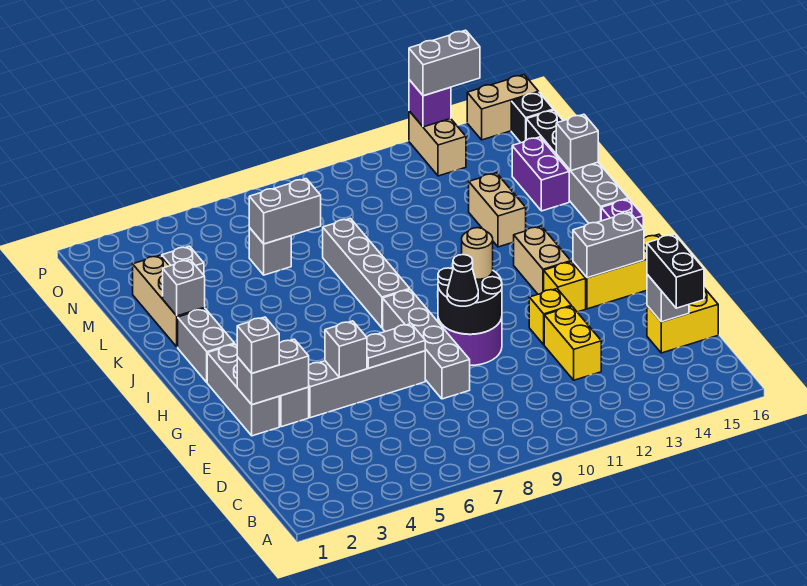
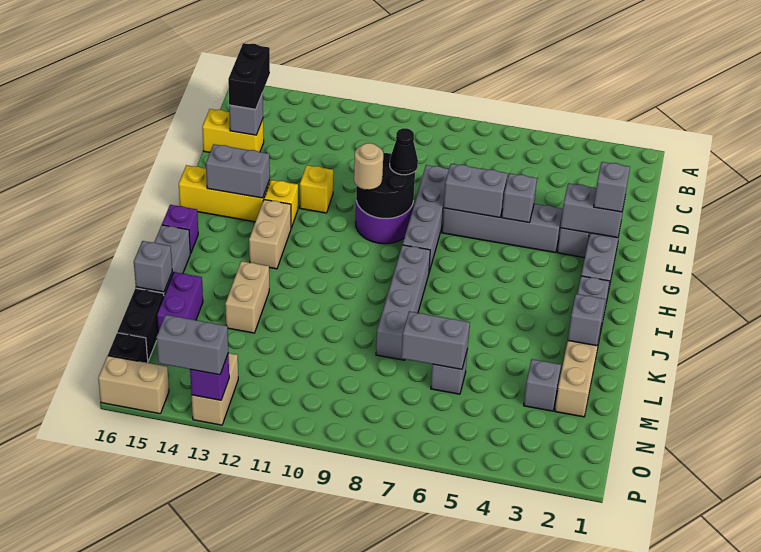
yellow brick D12:E12 level 1 -> none
grey plate F6:F7 level 2 -> grey brick F6:F7 level 2

